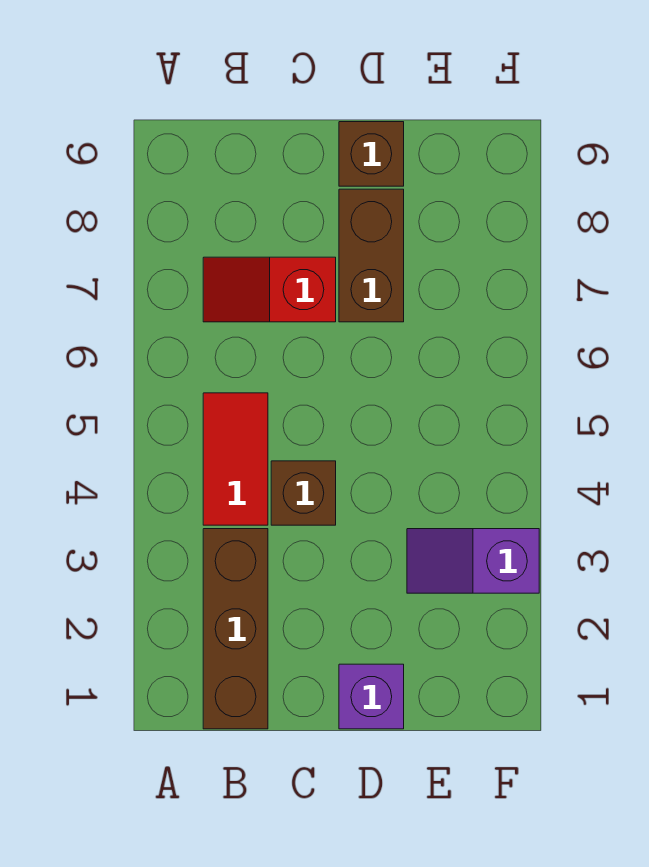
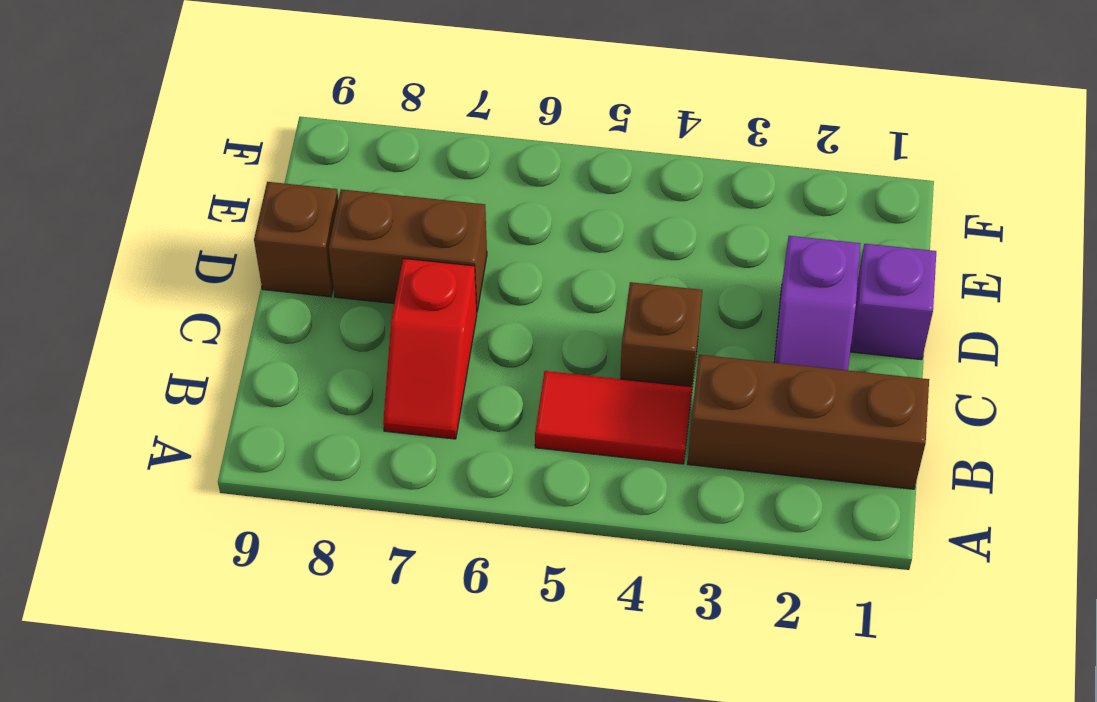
purple slope E3:F3 level 1 top F -> purple slope C2:D2 level 1 top D

